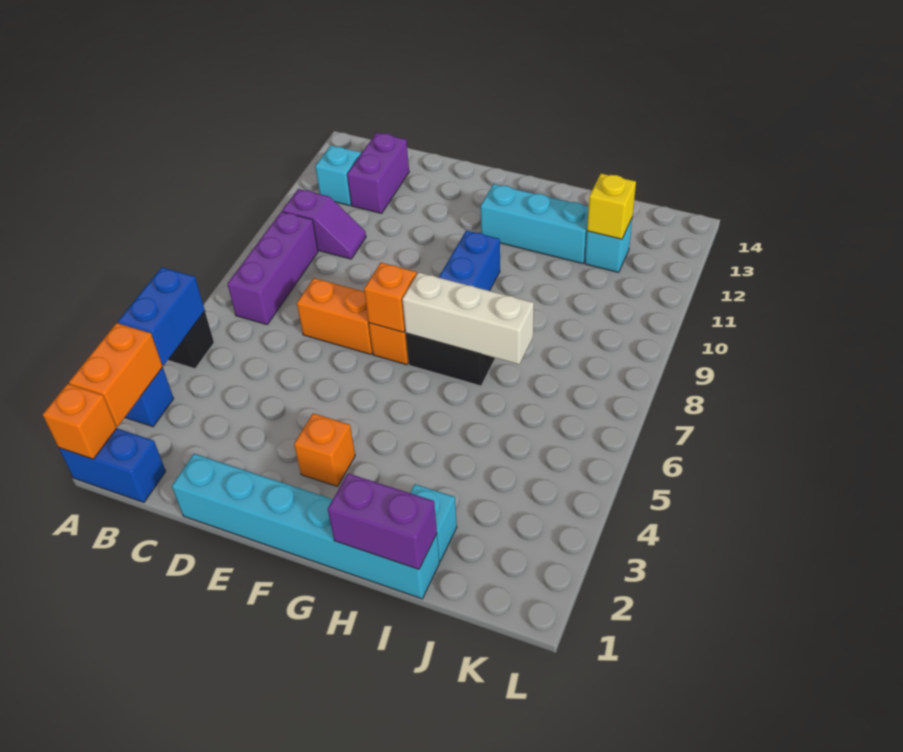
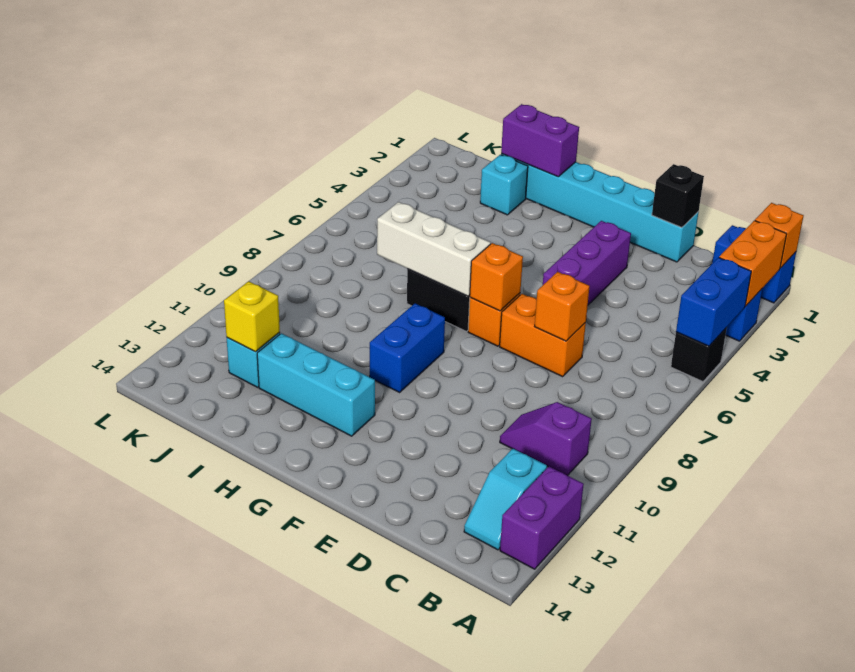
purple brick B7:B9 level 1 -> purple brick E3:E5 level 1
purple brick C12:C13 level 1 -> purple brick A12:A13 level 1
none -> black brick D1 level 2
orange brick F3 level 1 -> orange brick D7 level 2

